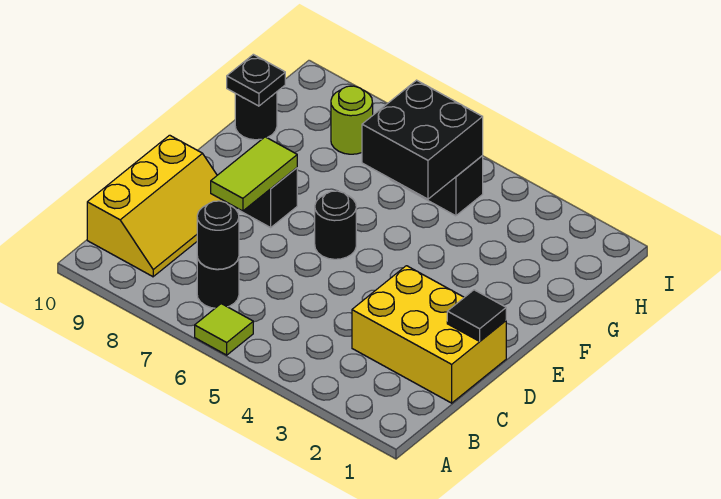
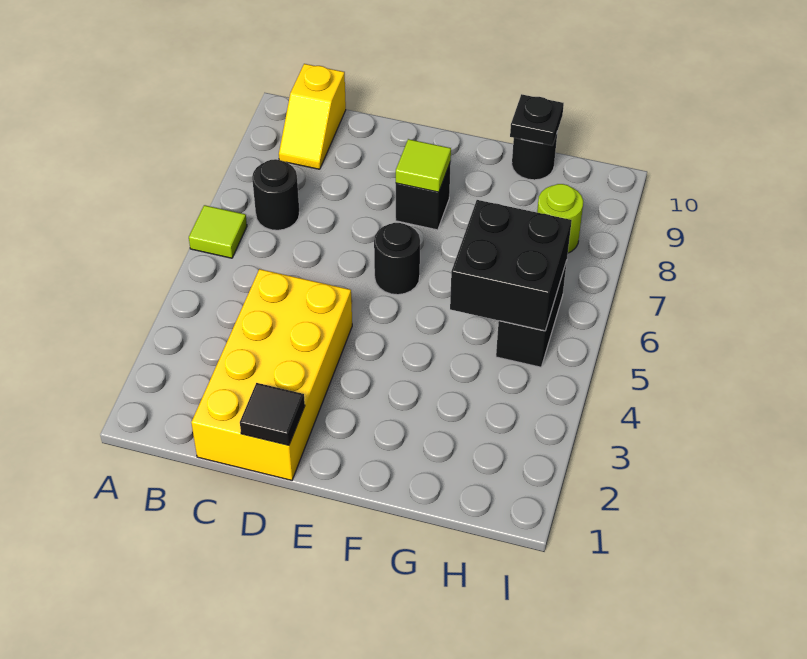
black round brick B7 level 2 -> none
yellow slope B9:D10 level 1 top 10 -> yellow slope B9:B10 level 1 top 10
yellow brick C1:D3 level 1 -> yellow brick C1:D4 level 1
lime tile D8:E8 level 2 -> lime tile E8 level 2

